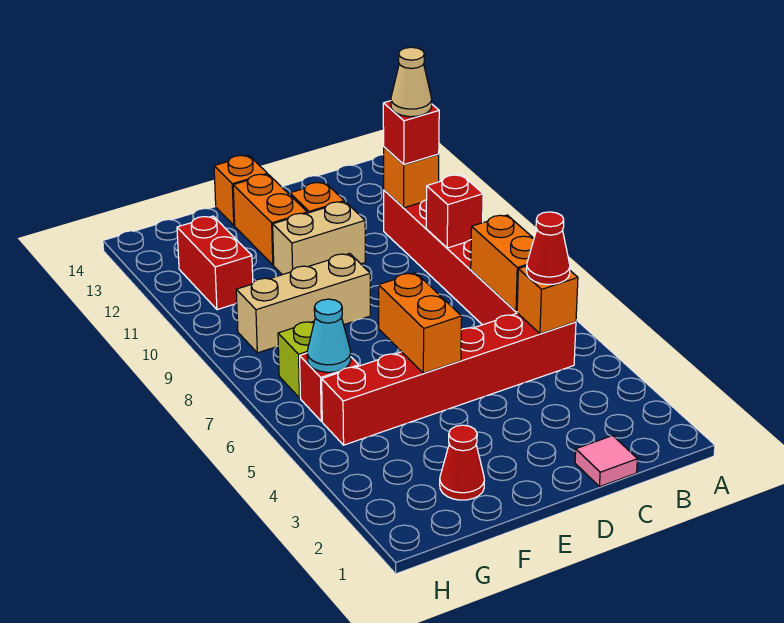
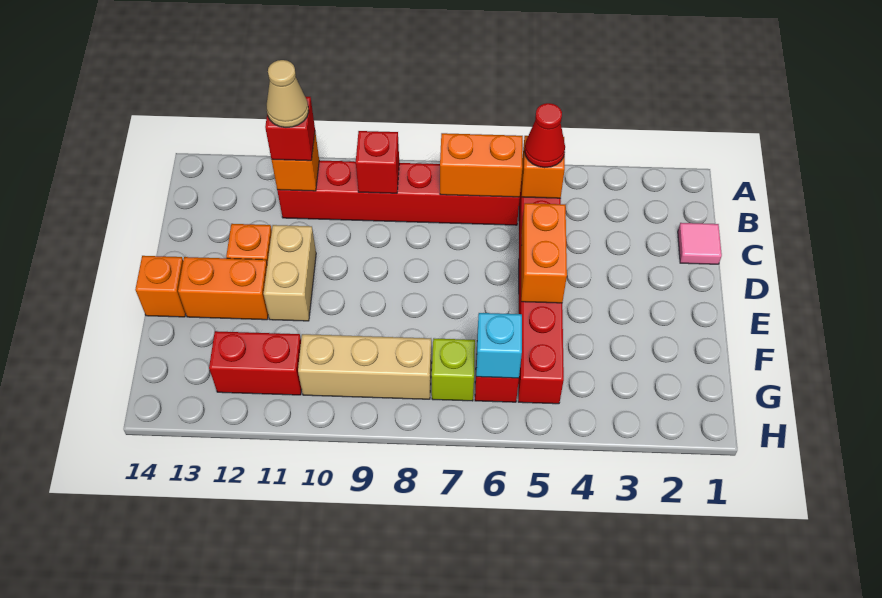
orange brick E5:E6 level 2 -> orange brick D5:E5 level 2
tan brick E9:G9 level 1 -> tan brick G8:G10 level 1
red cone F2 level 1 -> none
cyan cone G6 level 2 -> cyan brick G6 level 2

